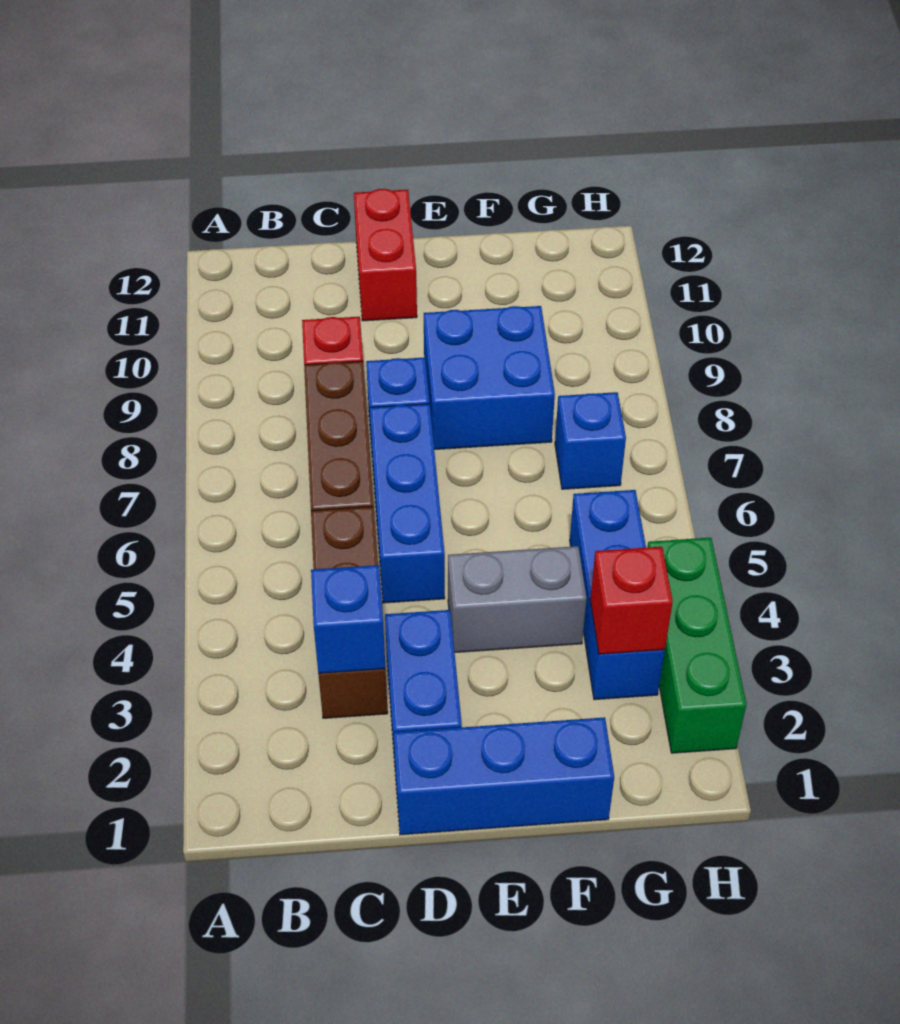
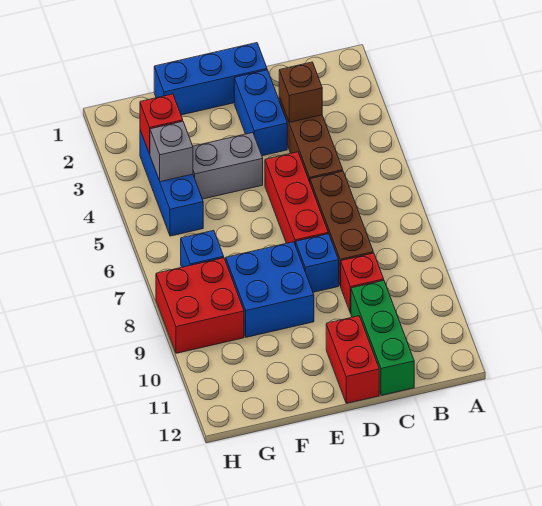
blue brick C3 level 2 -> brown brick C3 level 2
blue brick D5:D7 level 1 -> red brick D5:D7 level 1
none -> grey brick G4 level 2
none -> red brick G8:H9 level 1
green brick H2:H4 level 1 -> green brick C10:C12 level 1

